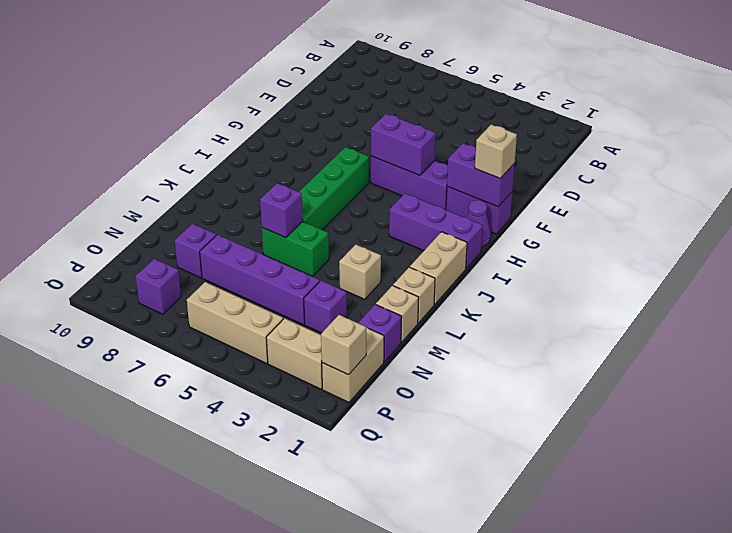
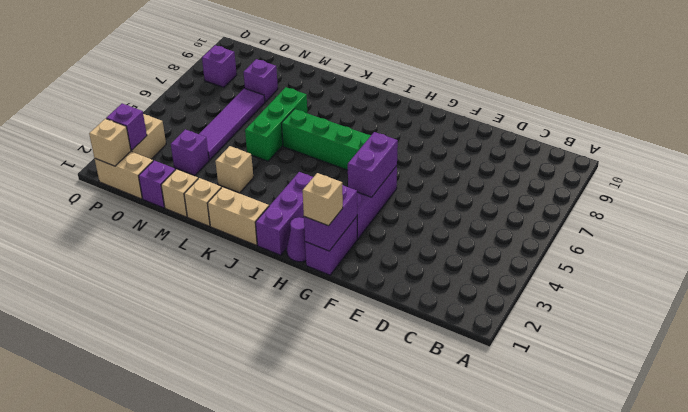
green brick L5:L6 level 1 -> green brick L5:L7 level 1
purple brick L6 level 2 -> purple brick P2 level 2
purple brick N4:N7 level 1 -> purple tile N4:N7 level 1
tan brick P4:P6 level 1 -> none

